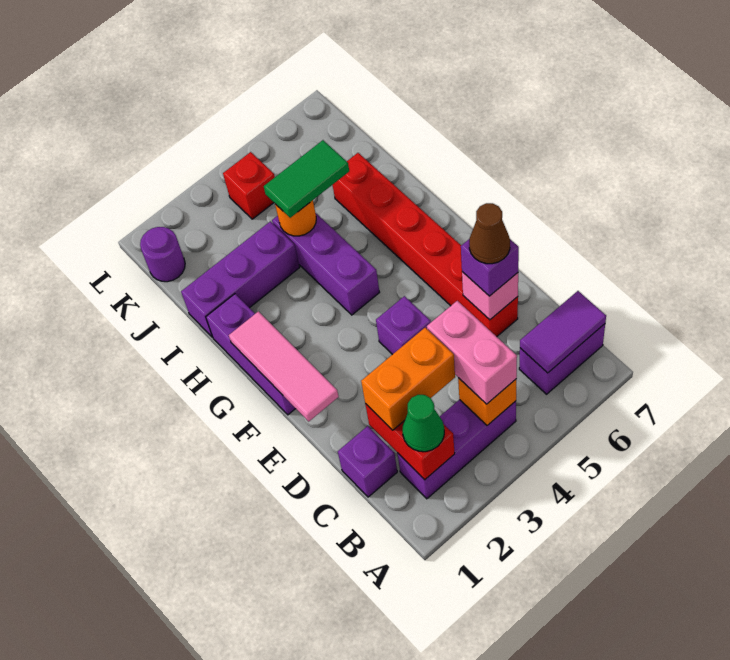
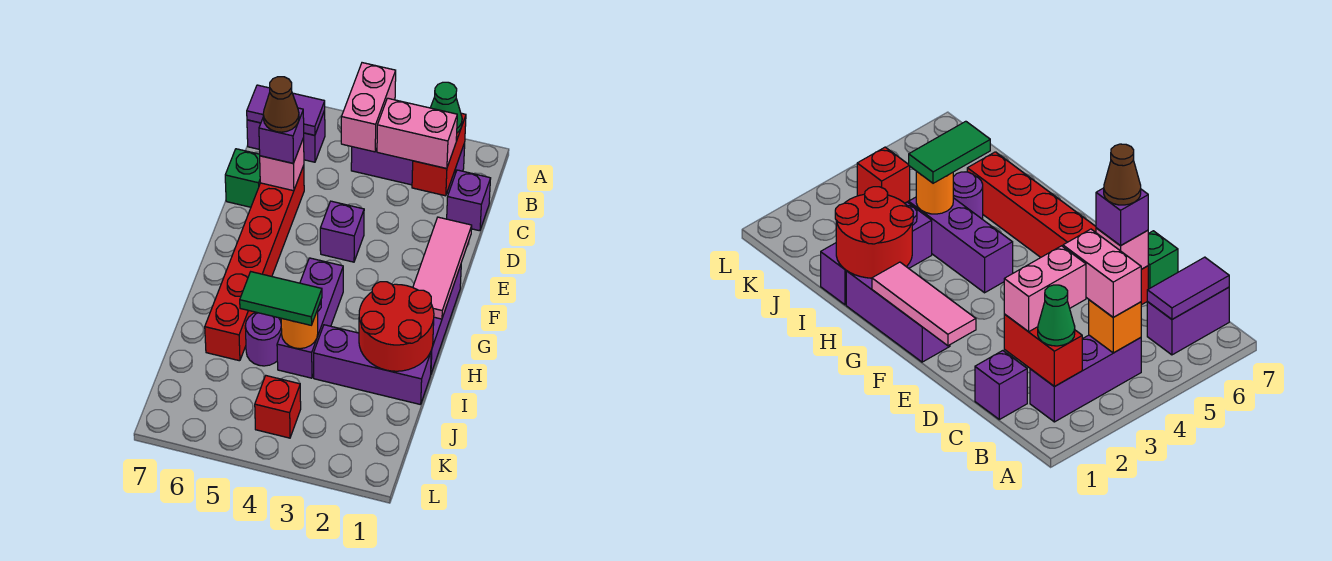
orange brick C2:C3 level 3 -> pink brick C2:C3 level 3
none -> green brick D7 level 1
none -> red round brick H1:I2 level 2
purple round brick K1 level 1 -> purple round brick I5 level 1

